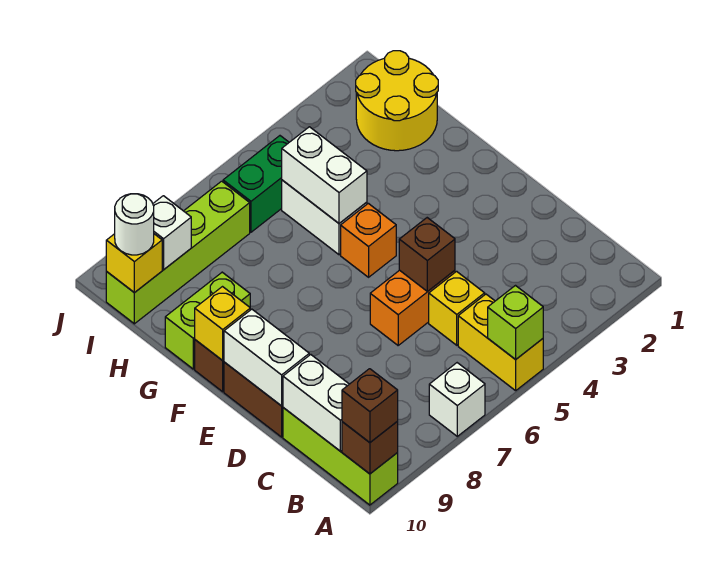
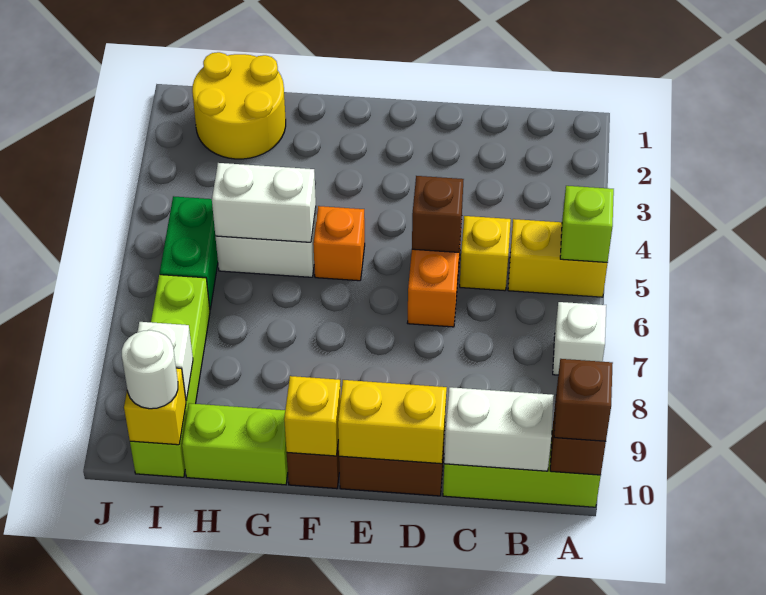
white brick D10:E10 level 2 -> yellow brick D10:E10 level 2
lime brick G9:G10 level 1 -> lime brick G10:H10 level 1

